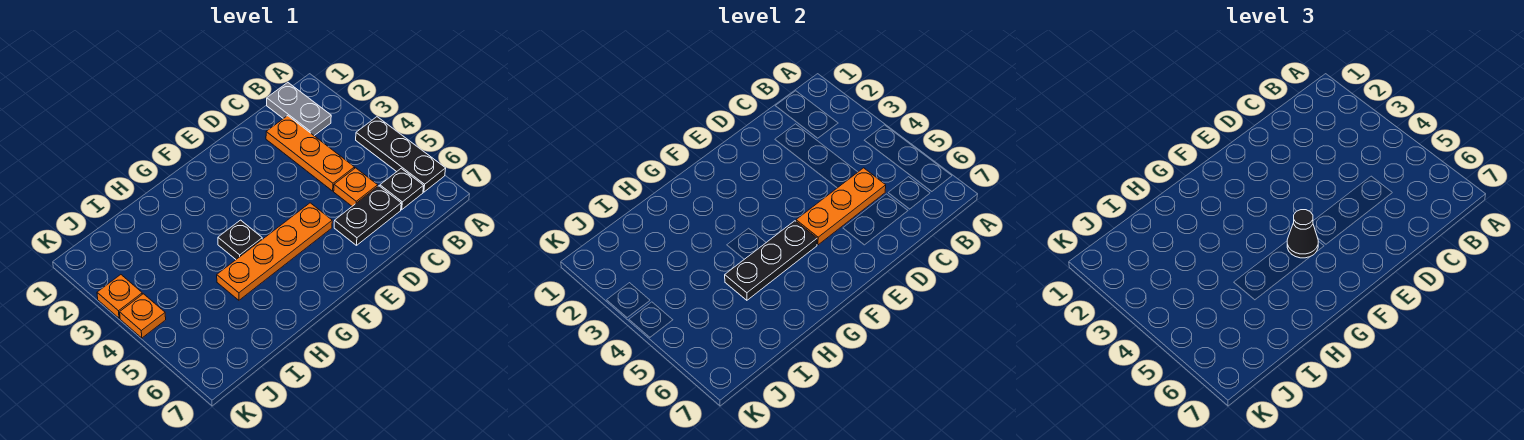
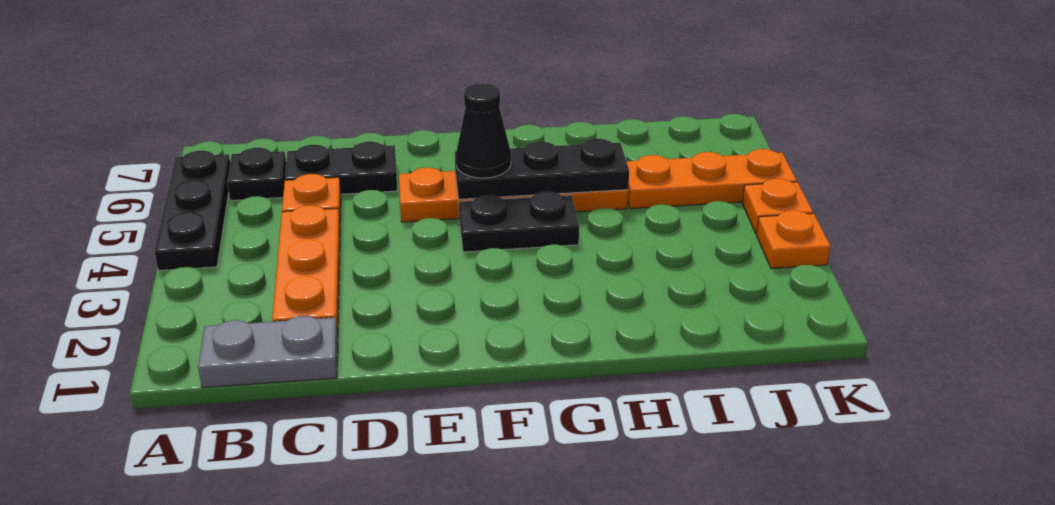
grey plate B1:B2 level 1 -> grey plate B1:C1 level 1
orange plate C5:E5 level 2 -> orange plate I5:K5 level 1
black plate G4 level 1 -> black plate F4:G4 level 1

